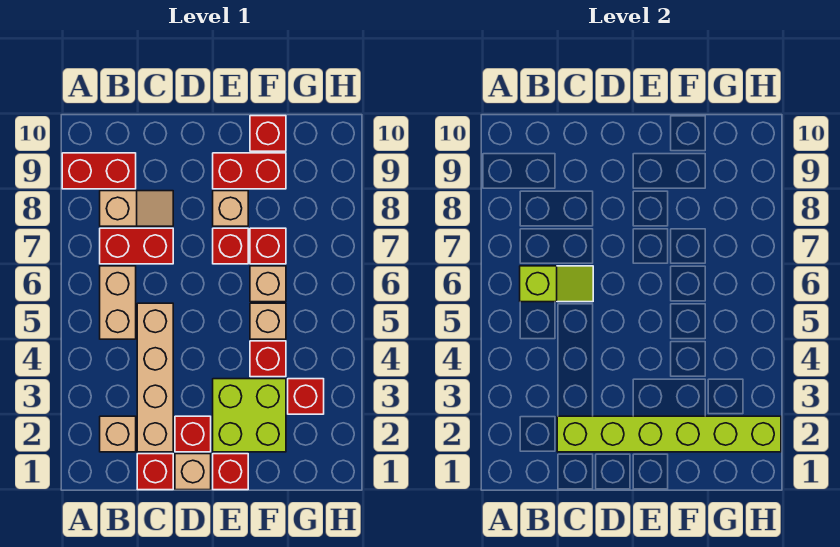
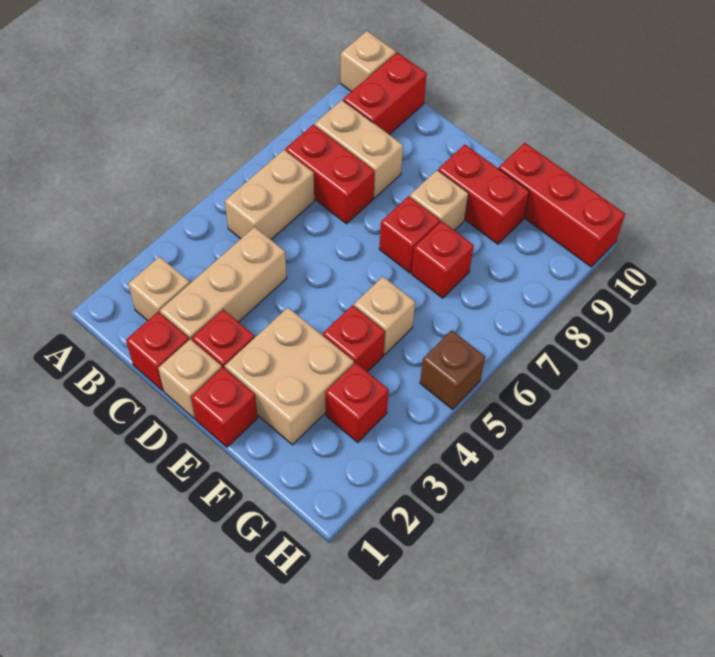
red brick A9:B9 level 1 -> red brick B9:B10 level 1
lime slope B6:C6 level 2 top B -> none
tan slope B8:C8 level 1 top B -> tan brick B8:C8 level 1
tan brick C2:C5 level 1 -> tan brick C2:C4 level 1
lime brick C2:H2 level 2 -> none
lime brick E2:F3 level 1 -> tan brick E2:F3 level 1
tan brick F6 level 1 -> tan brick A10 level 1
red brick F10 level 1 -> red brick F10:H10 level 1
none -> brown brick H5 level 1

